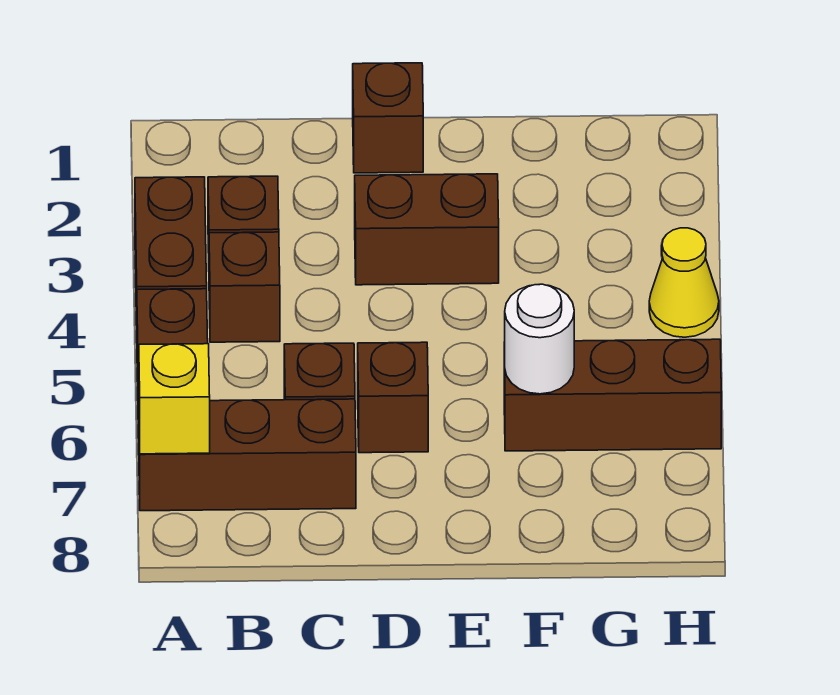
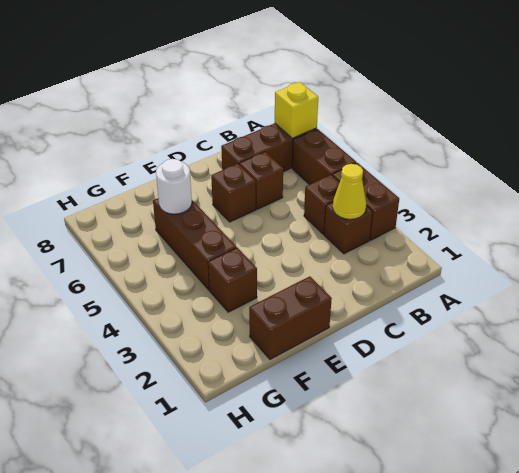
brown brick D1 level 1 -> brown brick F3 level 1
brown brick D3:E3 level 1 -> brown brick E1:F1 level 1
brown brick F6:H6 level 1 -> brown brick F4:F6 level 1
yellow cone H4 level 1 -> yellow cone B3 level 2

